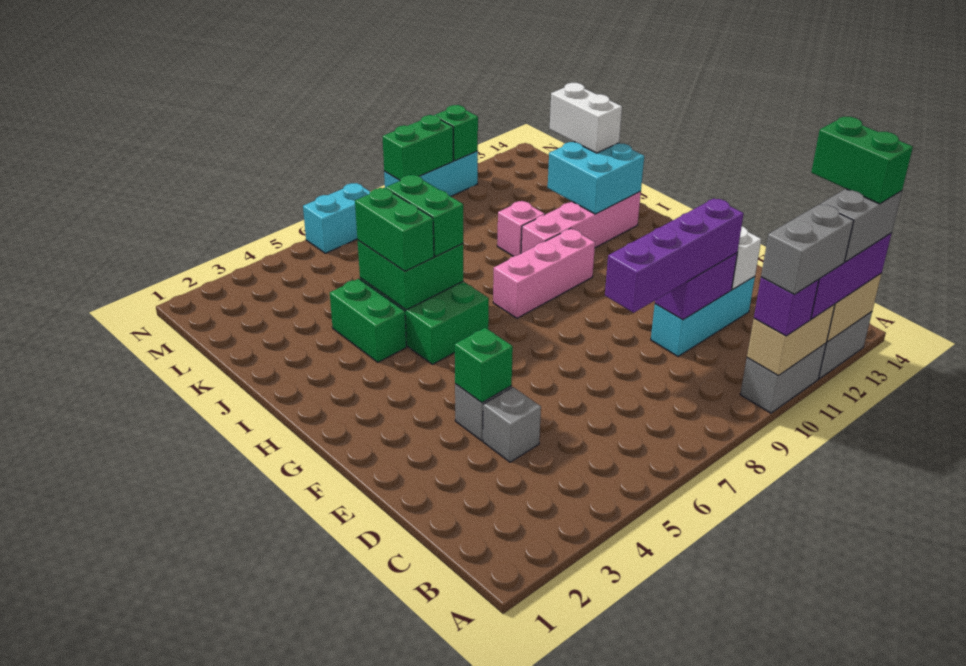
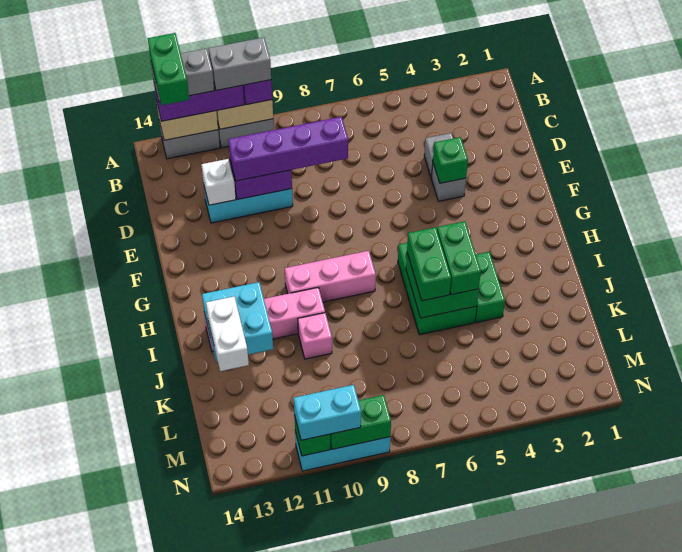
cyan brick N6:N7 level 1 -> cyan brick N10:N11 level 3

